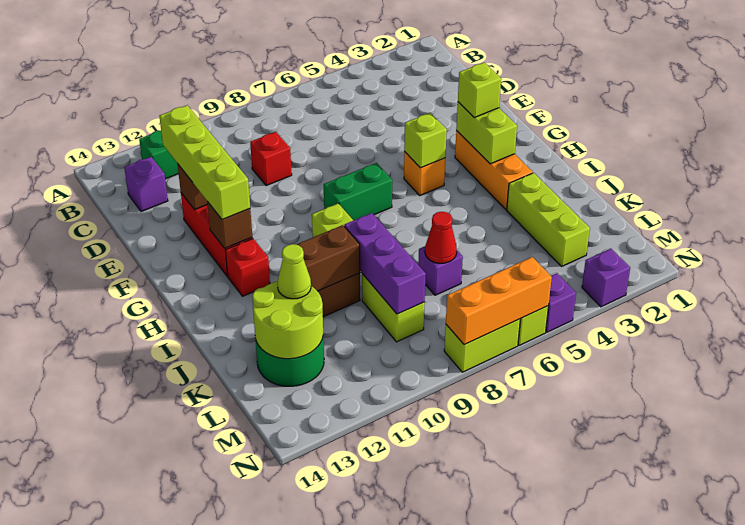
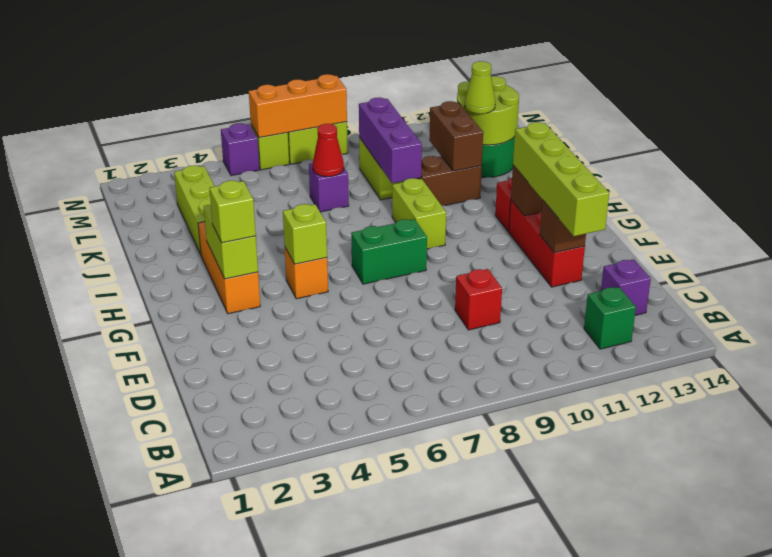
brown brick J10:J11 level 2 -> brown brick J11:K11 level 2
purple brick N3 level 1 -> none

